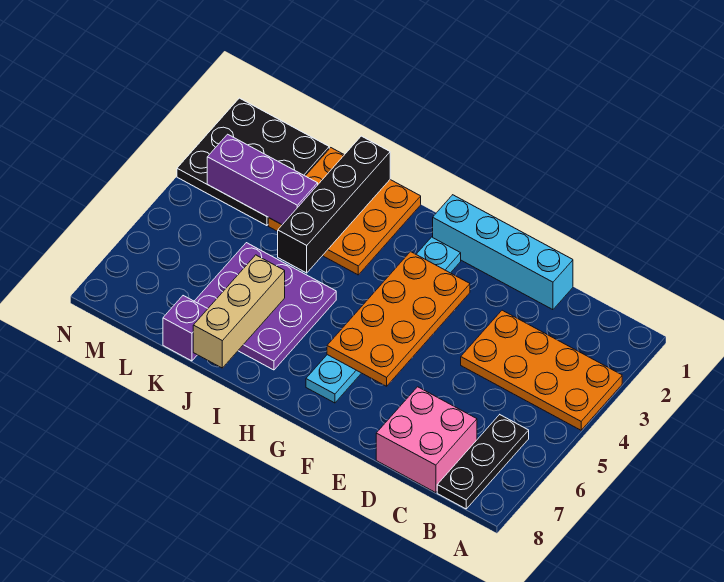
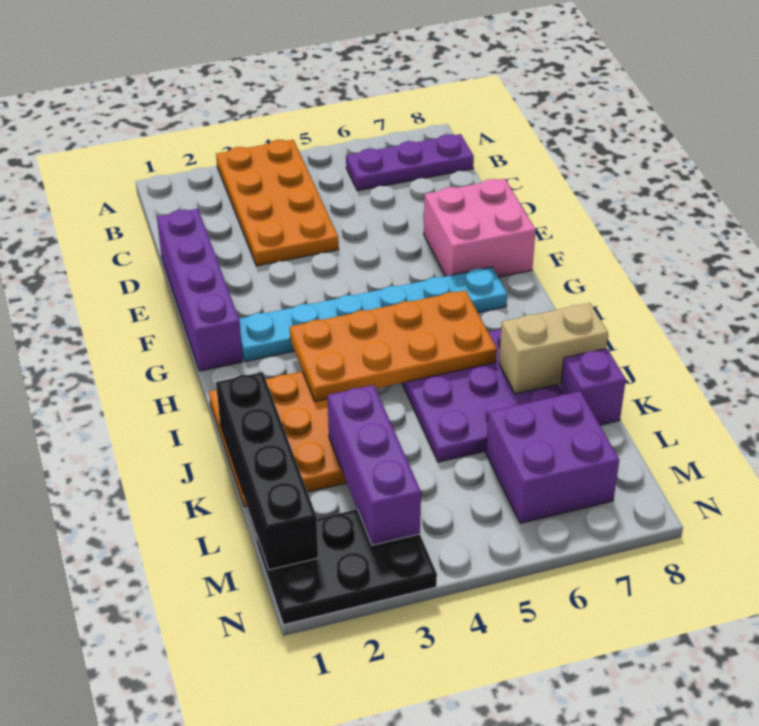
black plate B6:B8 level 1 -> purple plate B6:B8 level 1
pink brick C7:D8 level 1 -> pink brick E7:F8 level 1
cyan brick D1:G1 level 1 -> purple brick D1:G1 level 1
orange plate F3:G6 level 2 -> orange plate H3:I6 level 2
black brick J1:J4 level 2 -> black brick J1:M1 level 2
tan brick J6:J8 level 2 -> tan brick J7:J8 level 2
black plate L1:N3 level 1 -> black plate M1:N3 level 1
none -> purple brick L6:M7 level 1

